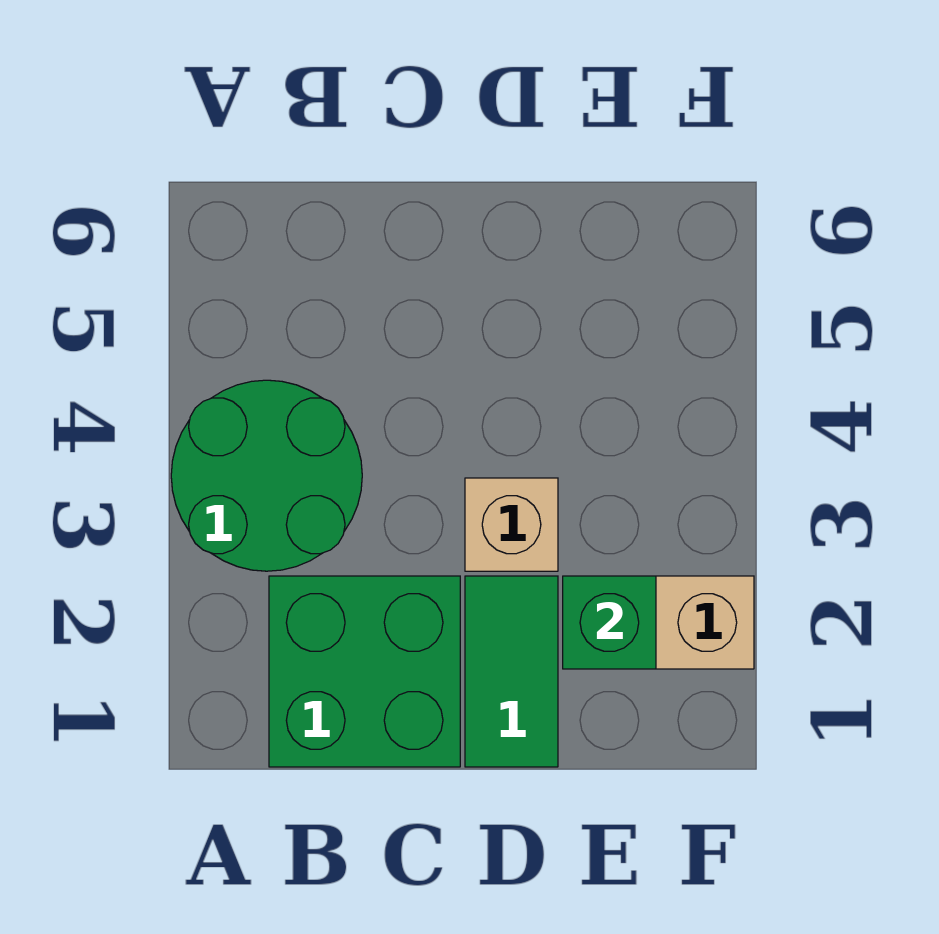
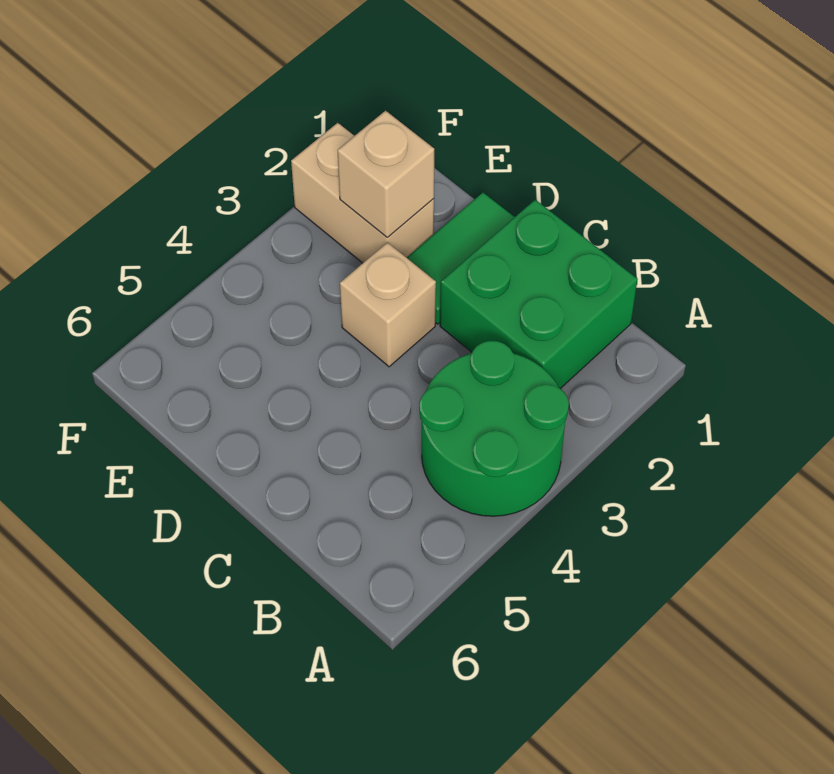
green brick E2 level 2 -> tan brick E2 level 2

